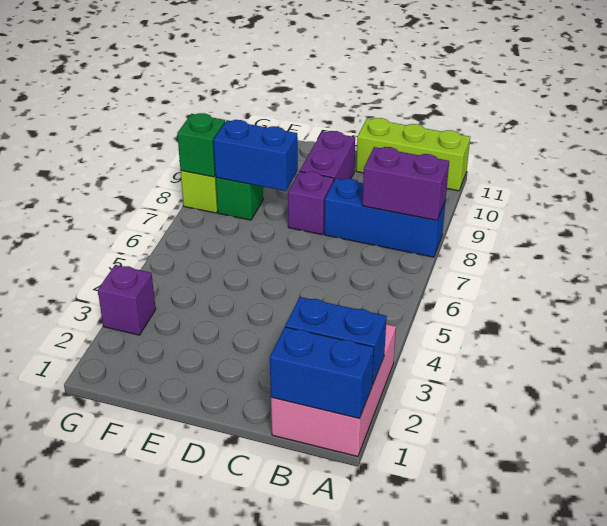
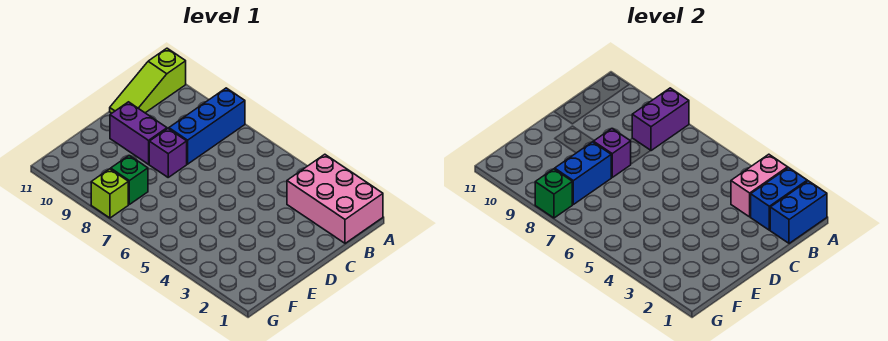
none -> pink brick A3:B3 level 2
lime brick A11:C11 level 1 -> lime slope A11:C11 level 1 top A
purple brick G3 level 1 -> purple brick D8 level 2

